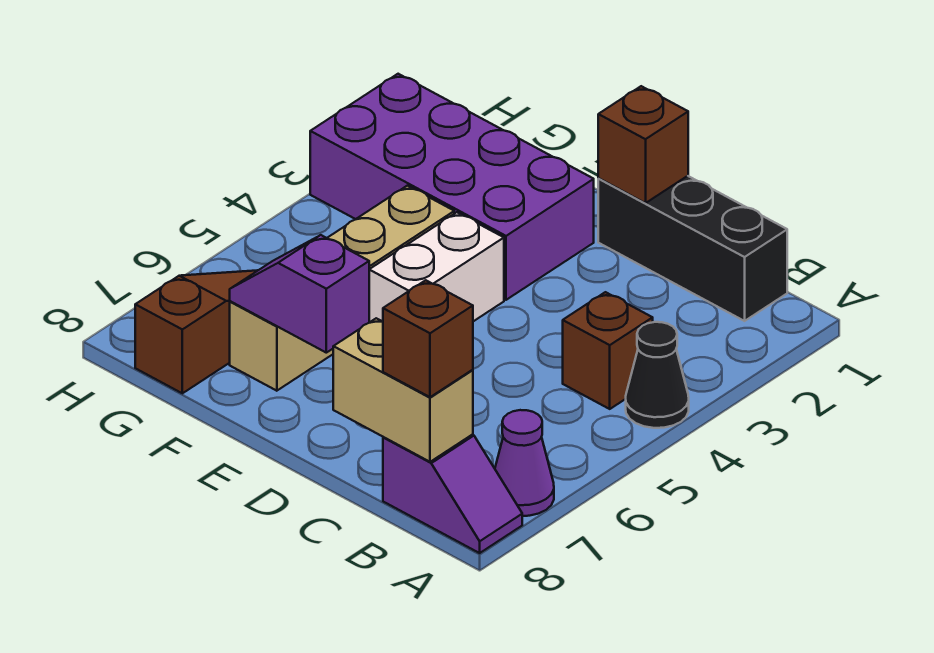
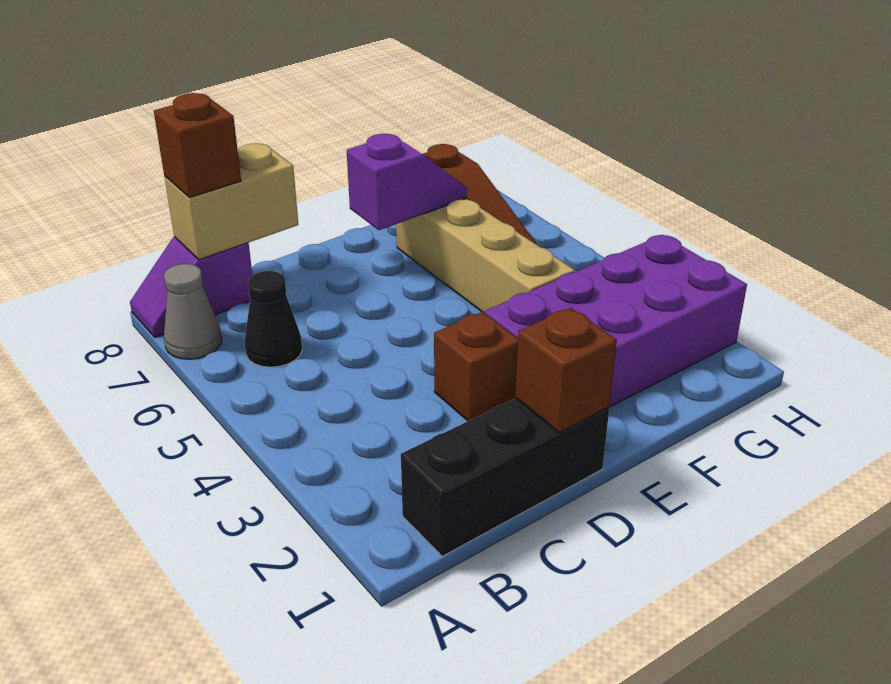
black cone A4 level 1 -> black cone B6 level 1
purple cone A7 level 1 -> grey cone A7 level 1
brown brick B4 level 1 -> brown brick D3 level 1
white brick E4:E5 level 1 -> none

